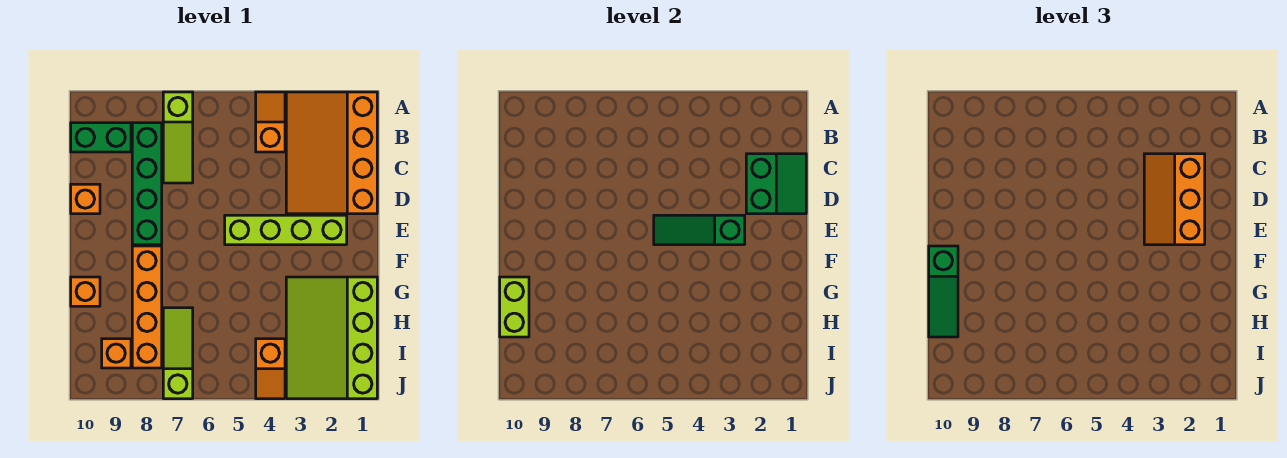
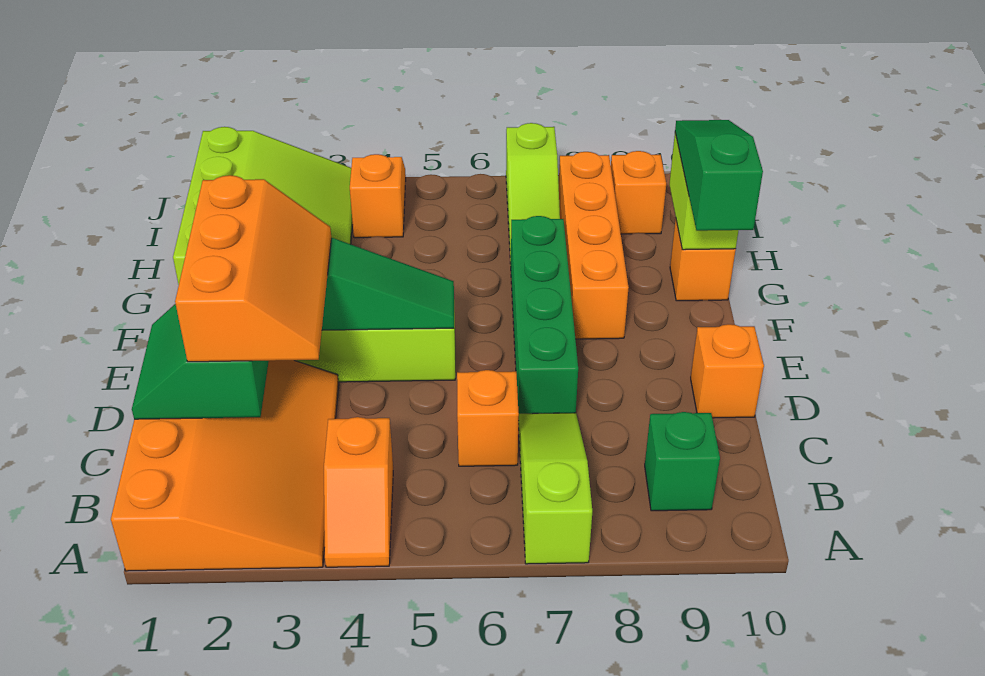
green brick B8:E8 level 1 -> green brick D7:G7 level 1
green brick B9:B10 level 1 -> green brick B9 level 1
none -> orange brick C6 level 1

